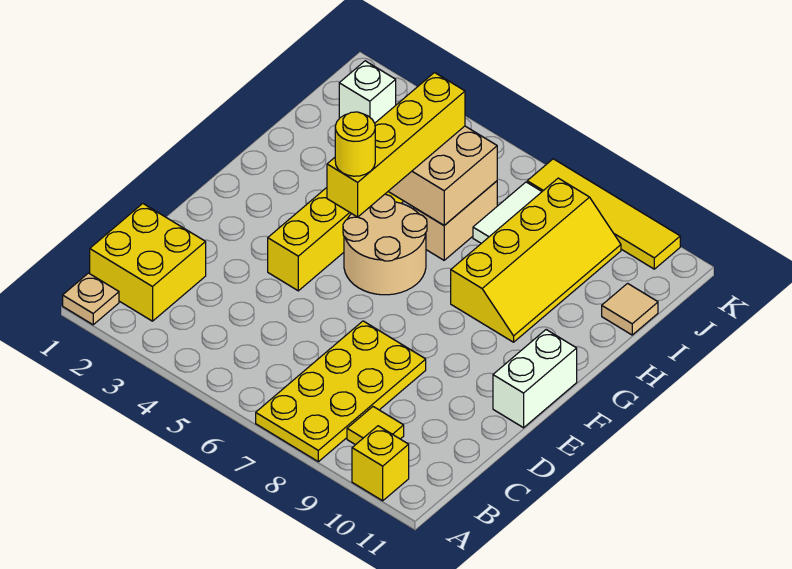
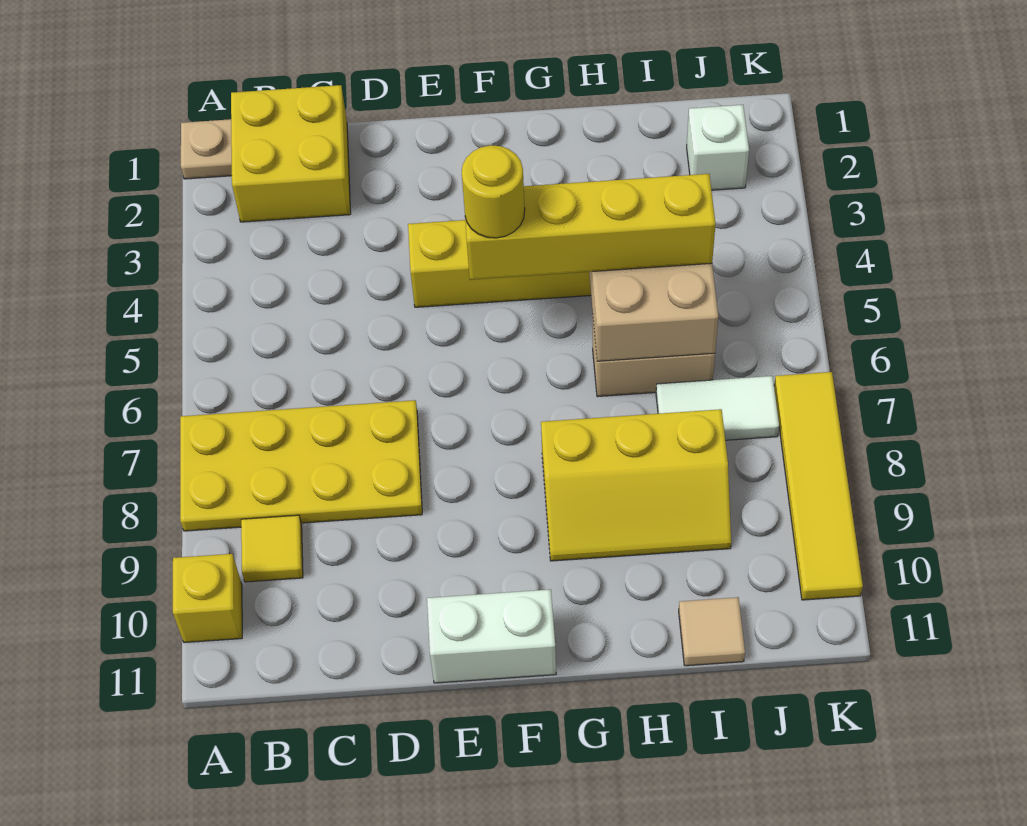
tan round brick F5:G6 level 1 -> none
yellow slope G8:J9 level 1 top 8 -> yellow slope G8:I9 level 1 top 8

